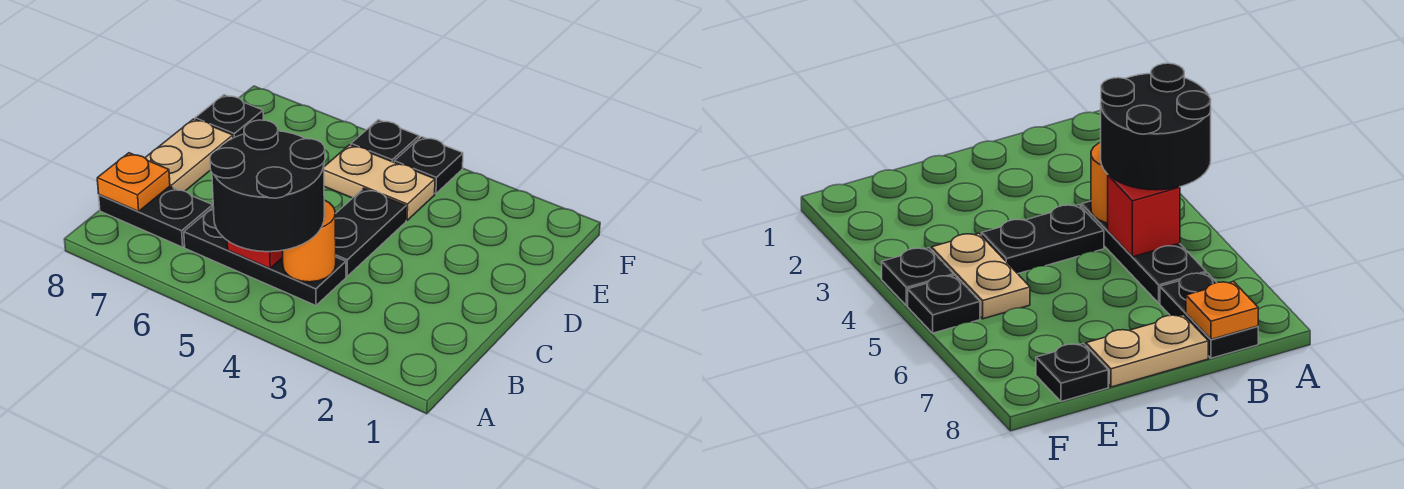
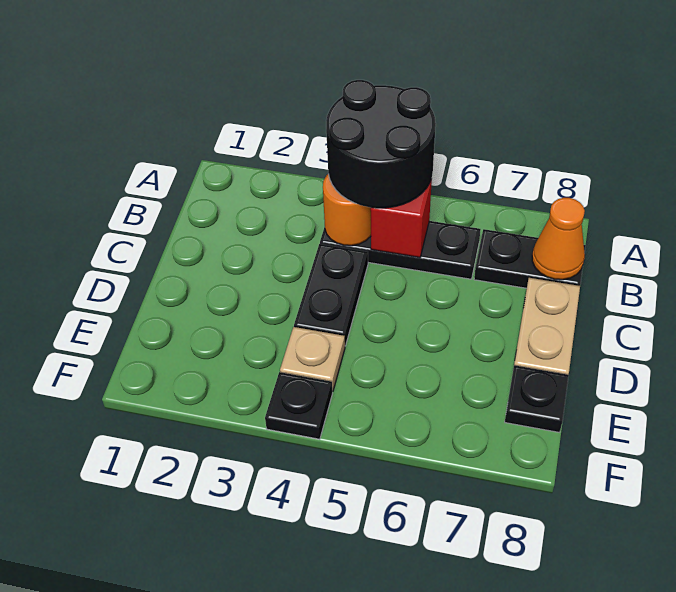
orange plate B8 level 2 -> orange cone B8 level 2
tan plate E4:E5 level 1 -> tan plate E4 level 1
black plate F5 level 1 -> none

